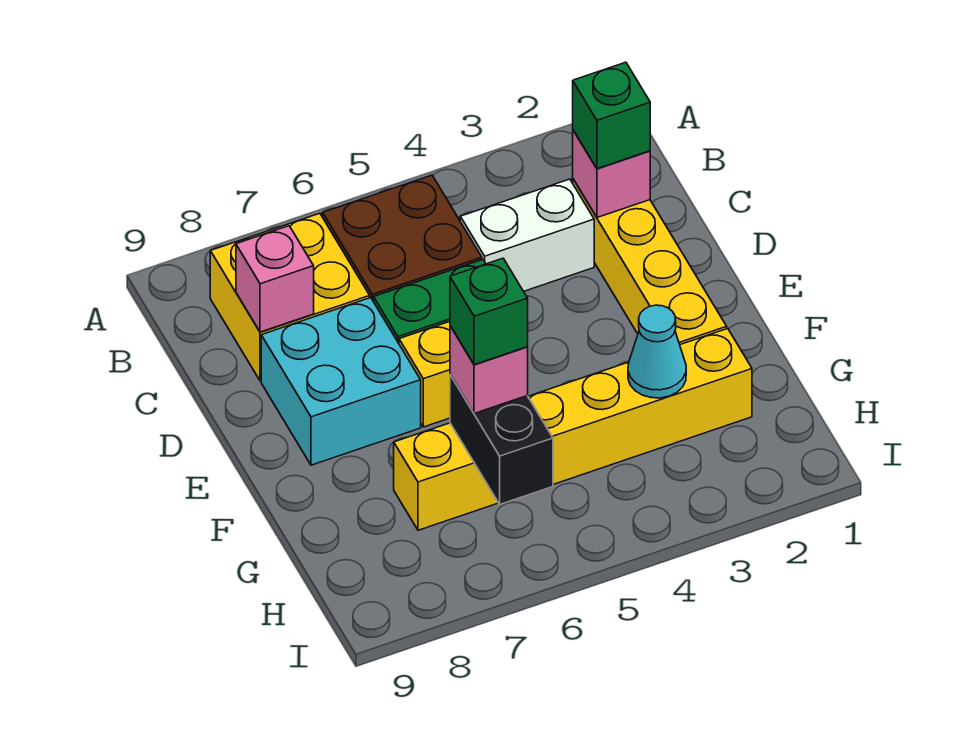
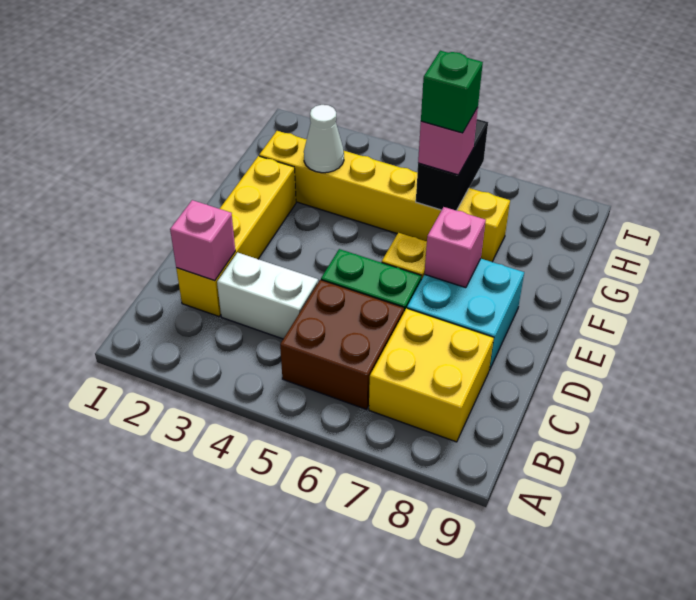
green brick C2 level 3 -> none
pink brick C8 level 2 -> pink brick E7 level 2
cyan cone G3 level 2 -> white cone G3 level 2

